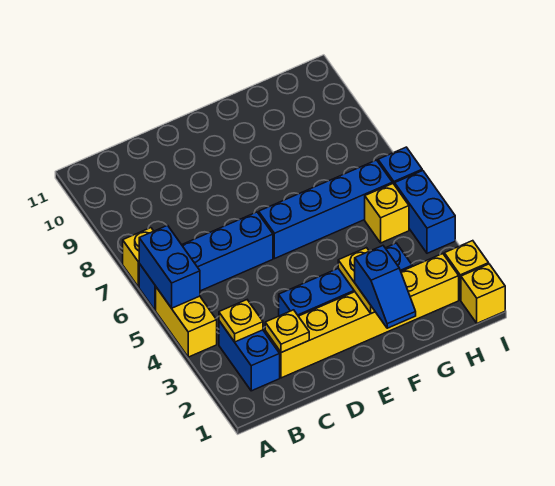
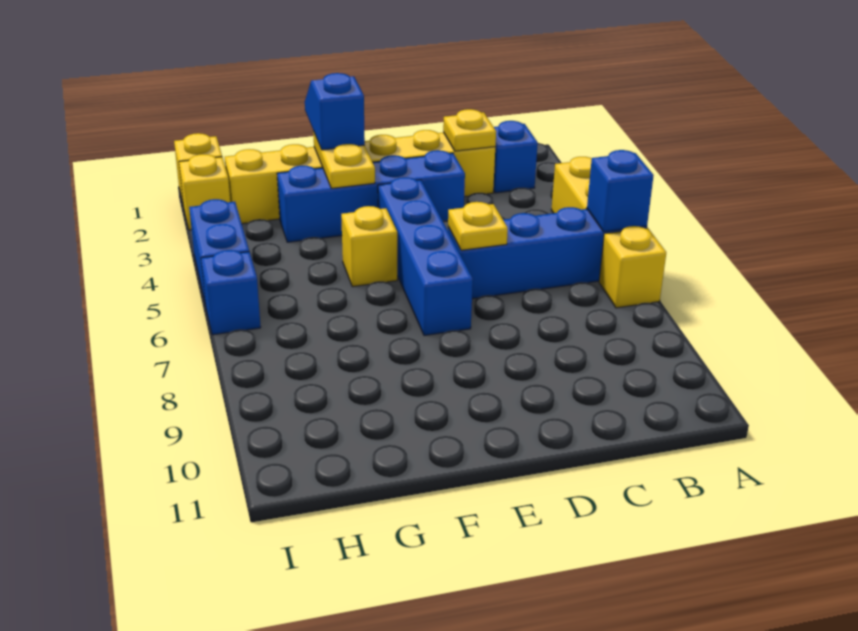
blue brick A5:A6 level 2 -> blue brick A6 level 2
blue brick B2:B3 level 1 -> blue brick B2 level 1
yellow plate B3 level 2 -> yellow plate D6 level 2
blue brick E6:H6 level 1 -> blue brick E4:E7 level 1
yellow brick H5 level 1 -> yellow brick F5 level 1

